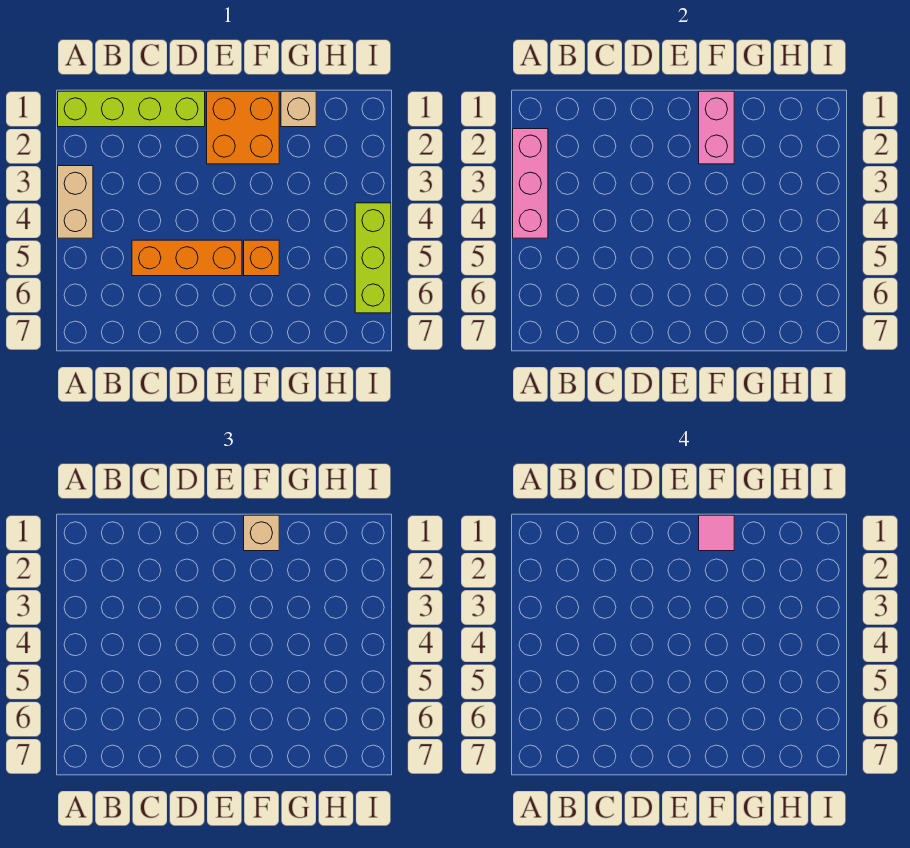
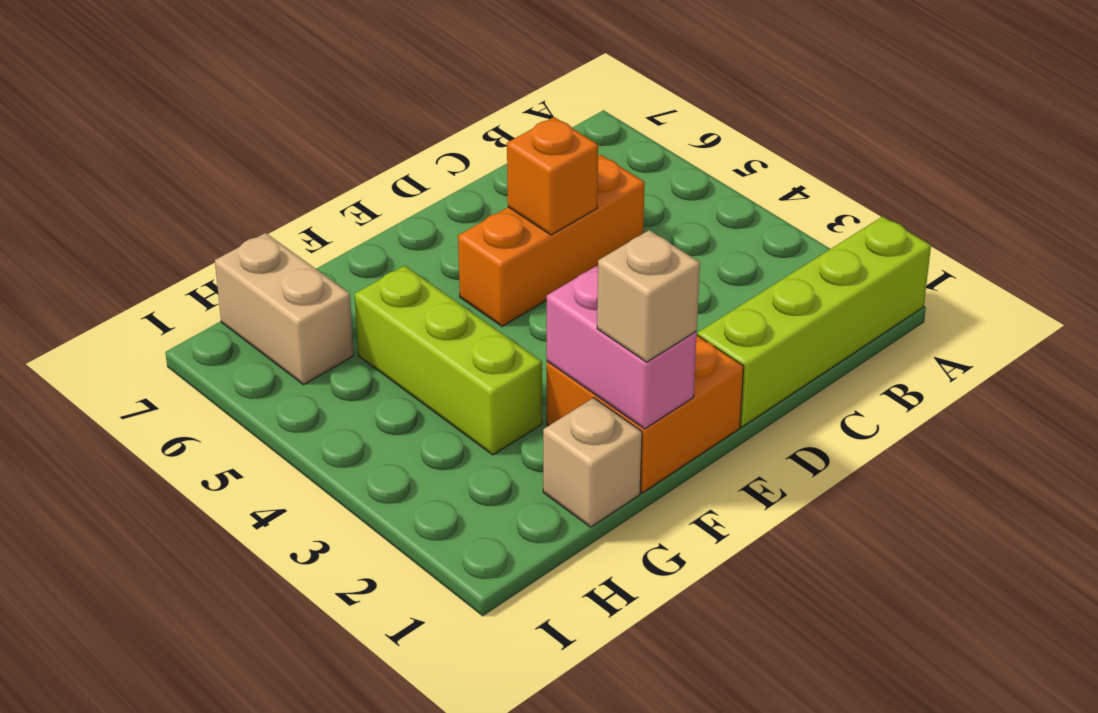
pink brick A2:A4 level 2 -> none
tan brick A3:A4 level 1 -> tan brick H6:H7 level 1
pink tile F1 level 4 -> none
orange brick F5 level 1 -> orange brick D5 level 2
lime brick I4:I6 level 1 -> lime brick G3:G5 level 1

